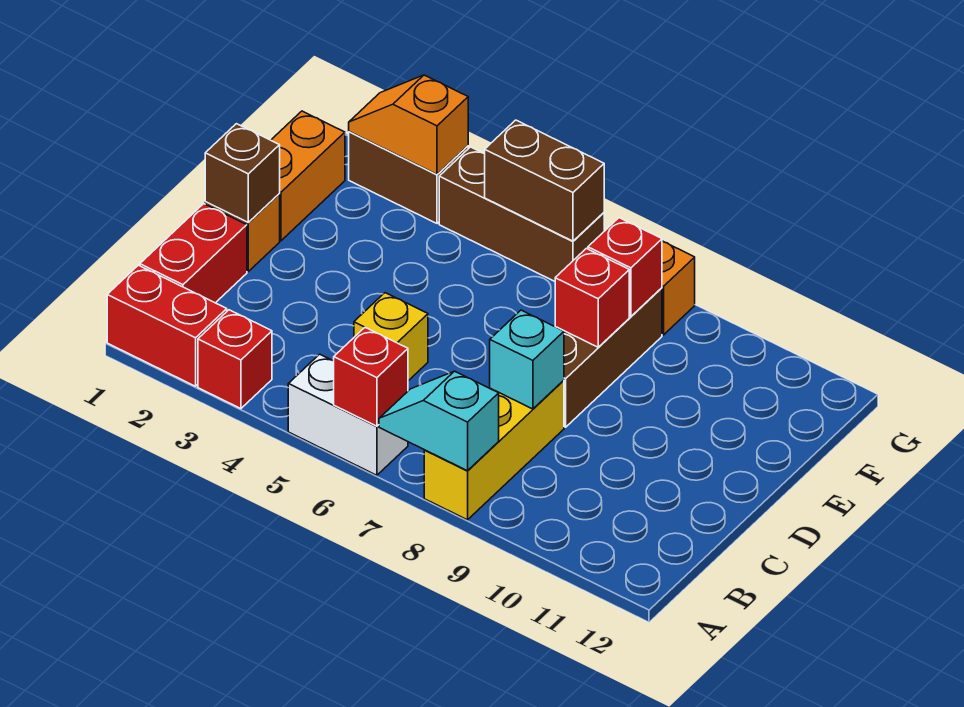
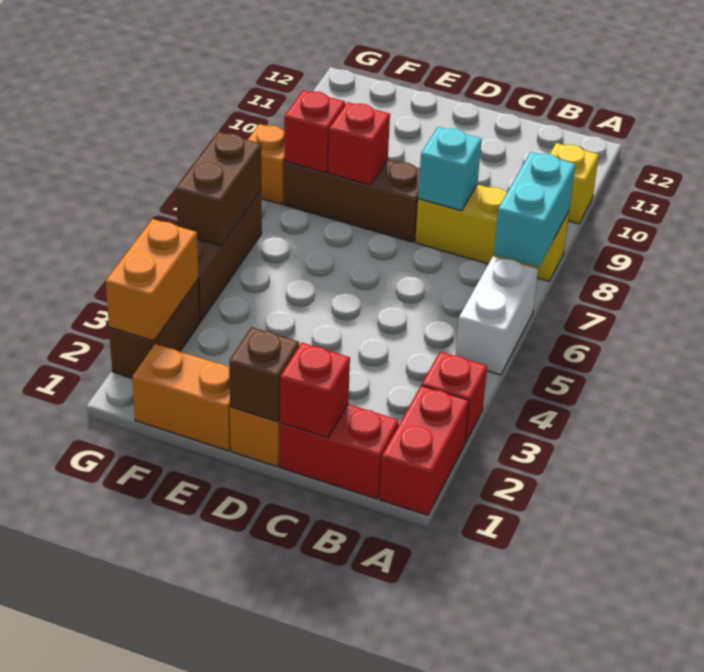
red brick A6 level 2 -> red brick C1 level 2
cyan slope A7:A8 level 2 top 8 -> cyan brick A7:A8 level 2
yellow brick C5 level 1 -> yellow brick A10 level 1
orange slope G2:G3 level 2 top 3 -> orange brick G2:G3 level 2

